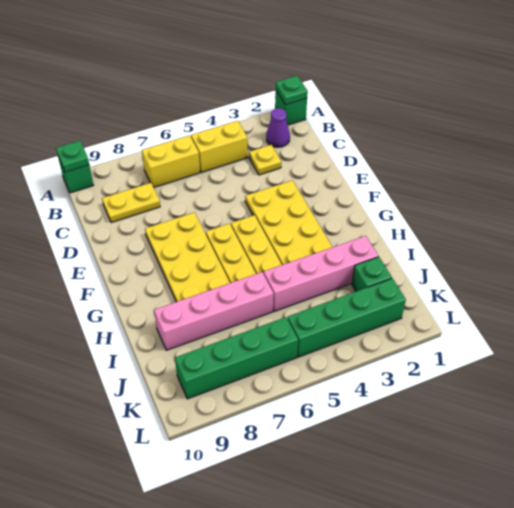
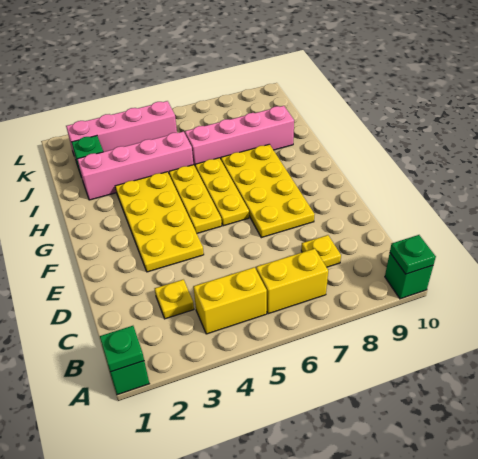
purple cone B2 level 1 -> none
yellow plate C8:C9 level 1 -> yellow plate C8 level 1
green brick K2:K5 level 1 -> pink brick K2:K5 level 1
green brick K6:K9 level 1 -> none

